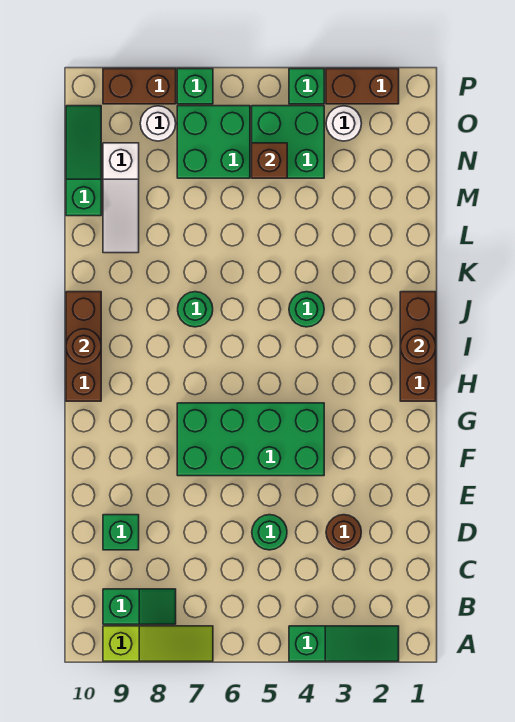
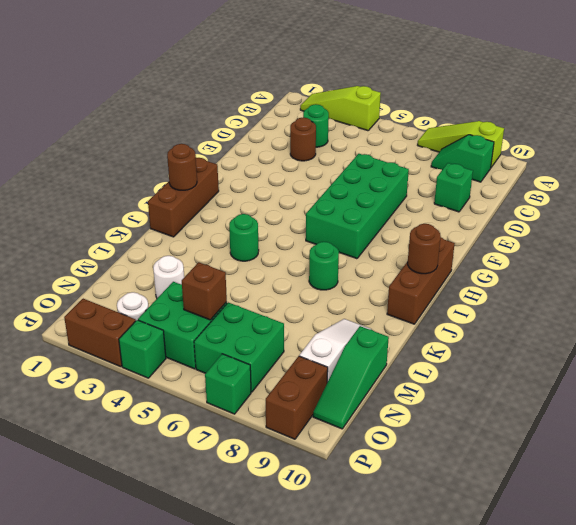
green slope A2:A4 level 1 top 4 -> lime slope A2:A4 level 1 top 4
green round brick D5 level 1 -> green round brick C3 level 1
green brick F4:G7 level 1 -> green brick E6:H7 level 1
white round brick O8 level 1 -> white round brick M3 level 1
brown brick P8:P9 level 1 -> brown brick O9:P9 level 1

